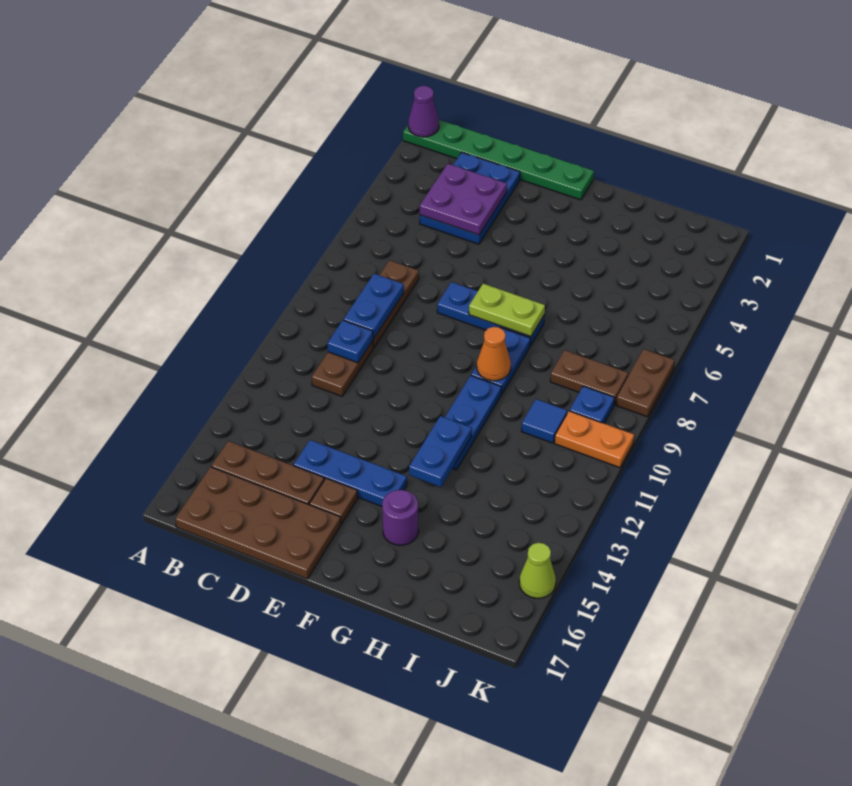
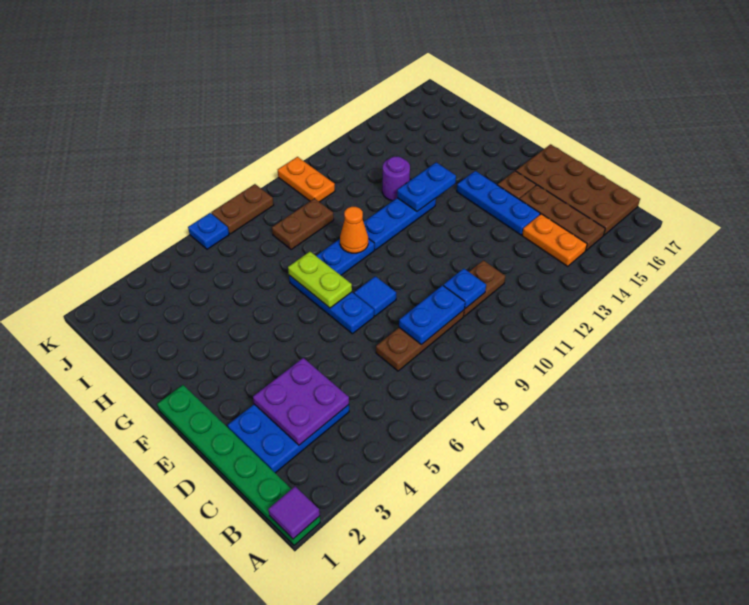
purple cone A1 level 2 -> purple tile A1 level 2
none -> orange plate B14:C14 level 1
purple round brick G15 level 1 -> purple round brick H12 level 1
brown plate I8:J8 level 1 -> brown plate I8:I9 level 1
blue tile I10 level 1 -> blue tile E8 level 1
blue plate J9 level 1 -> blue plate K6 level 1
lime cone K15 level 1 -> none

